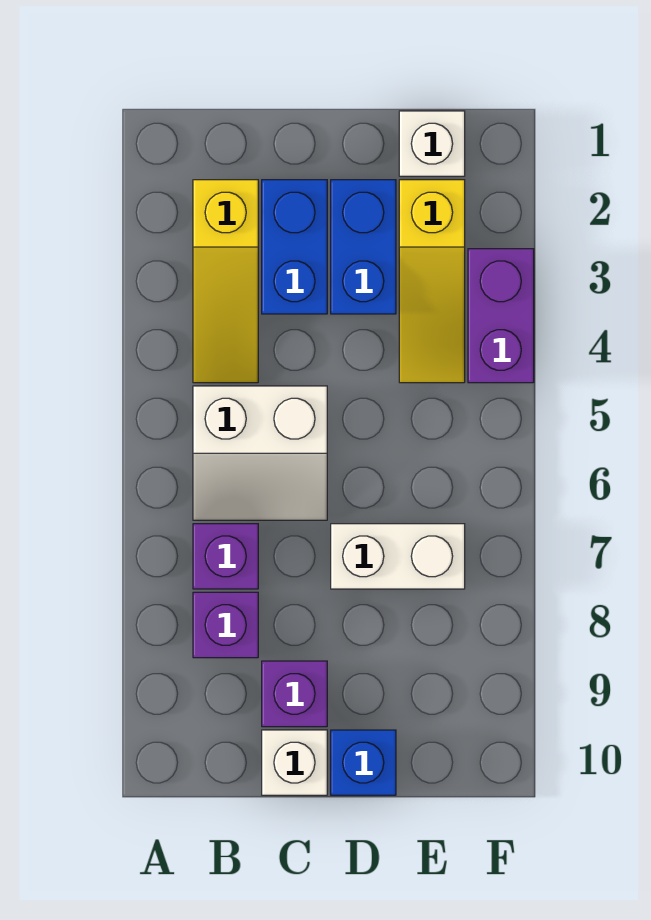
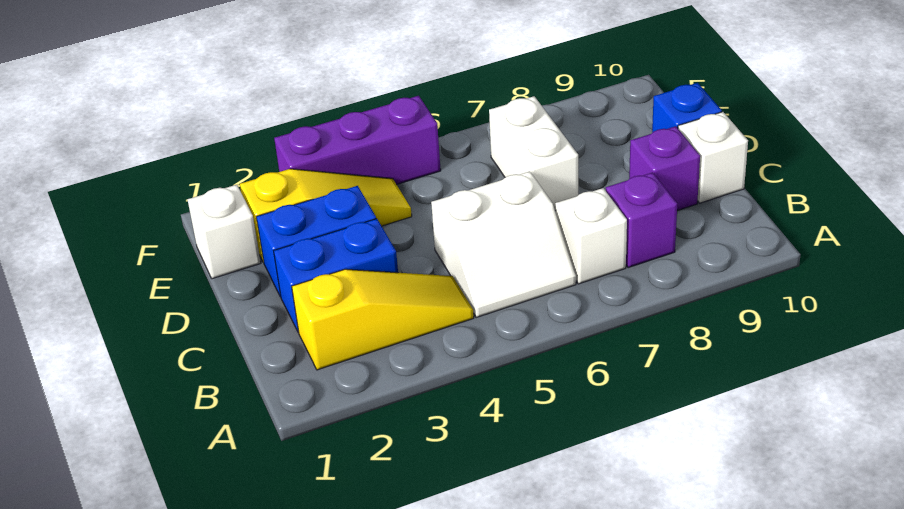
white slope B5:C6 level 1 top 5 -> white slope B5:C6 level 1 top C
purple brick B7 level 1 -> white brick B7 level 1
purple brick F3:F4 level 1 -> purple brick F3:F5 level 1

